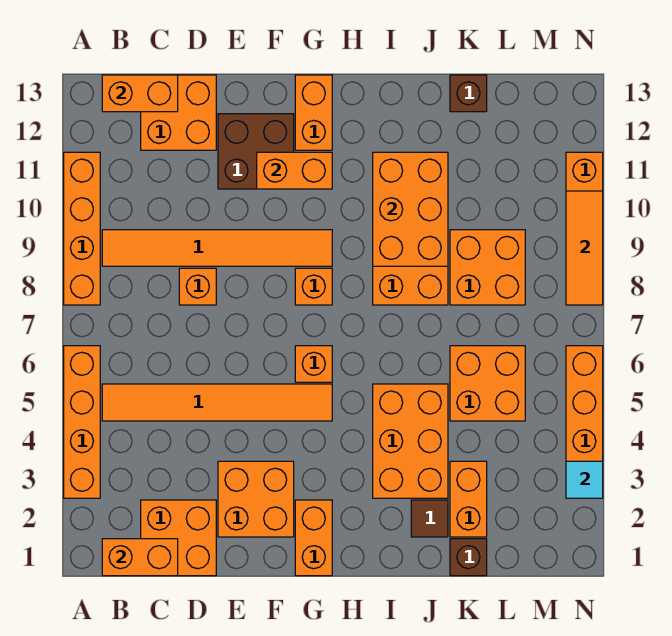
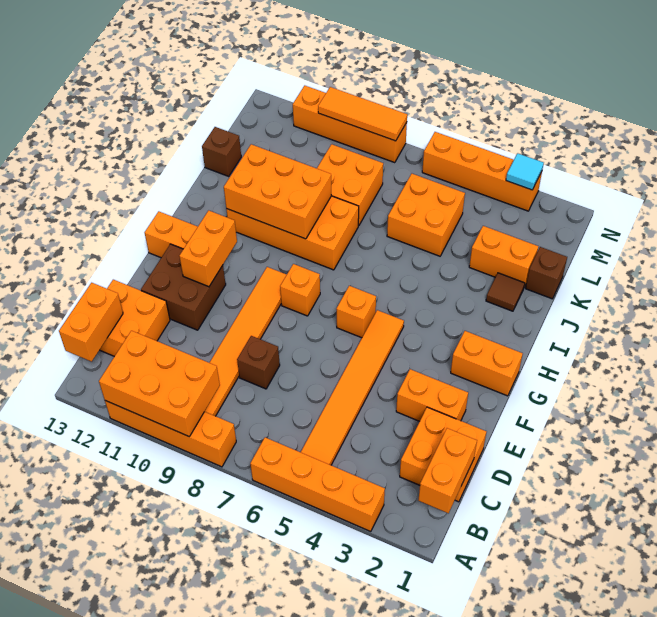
orange brick D8 level 1 -> brown brick D8 level 1
orange brick E2:F3 level 1 -> orange brick E2:E3 level 1
orange brick I3:J5 level 1 -> orange brick A9:B11 level 2

